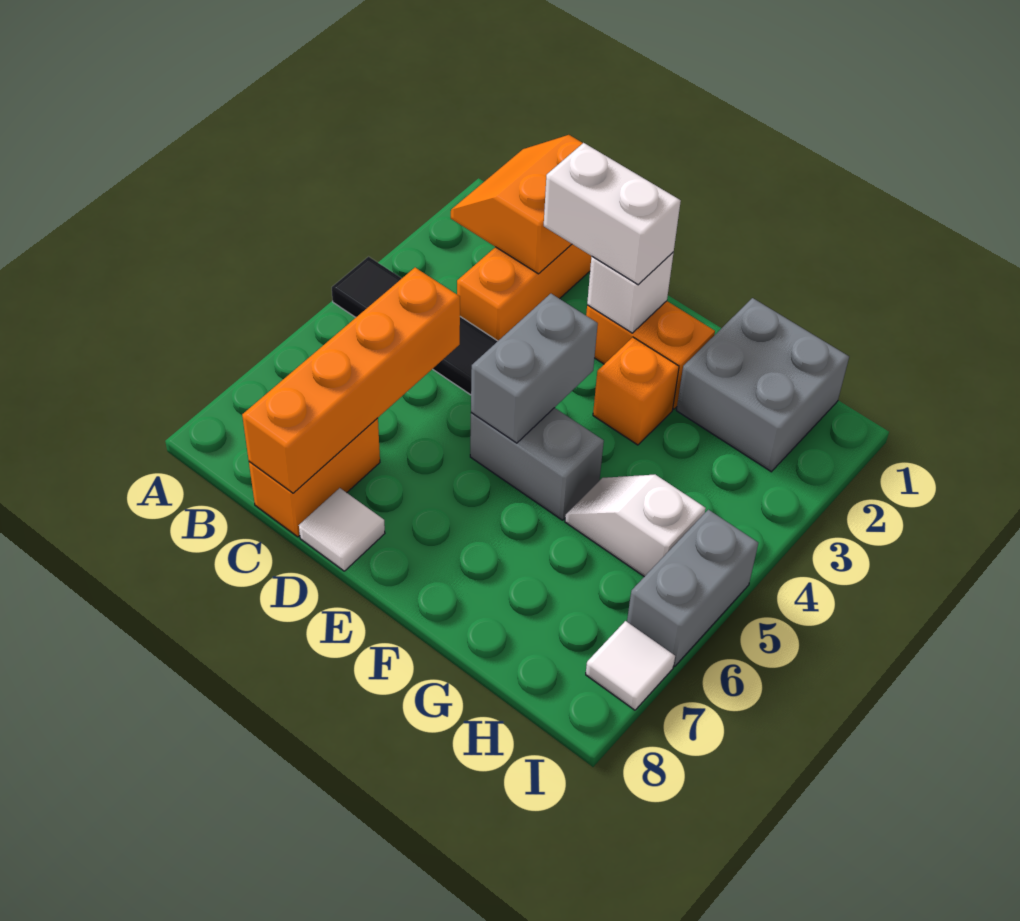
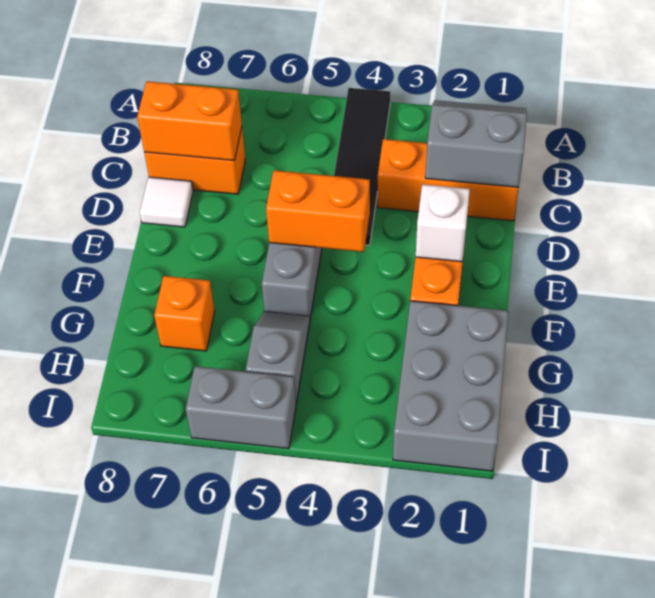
orange slope B1:C2 level 2 top C -> grey slope B1:C2 level 2 top C
orange brick C5:C8 level 2 -> orange brick C7:C8 level 2
white brick D2:E2 level 3 -> none
grey brick E4:E5 level 2 -> orange brick E4:E5 level 2
orange brick F3 level 1 -> orange brick G7 level 1
grey brick G1:H2 level 1 -> grey brick G1:I2 level 1
white slope G5:H5 level 1 top H -> grey slope G5:H5 level 1 top H
white tile I7 level 1 -> none

